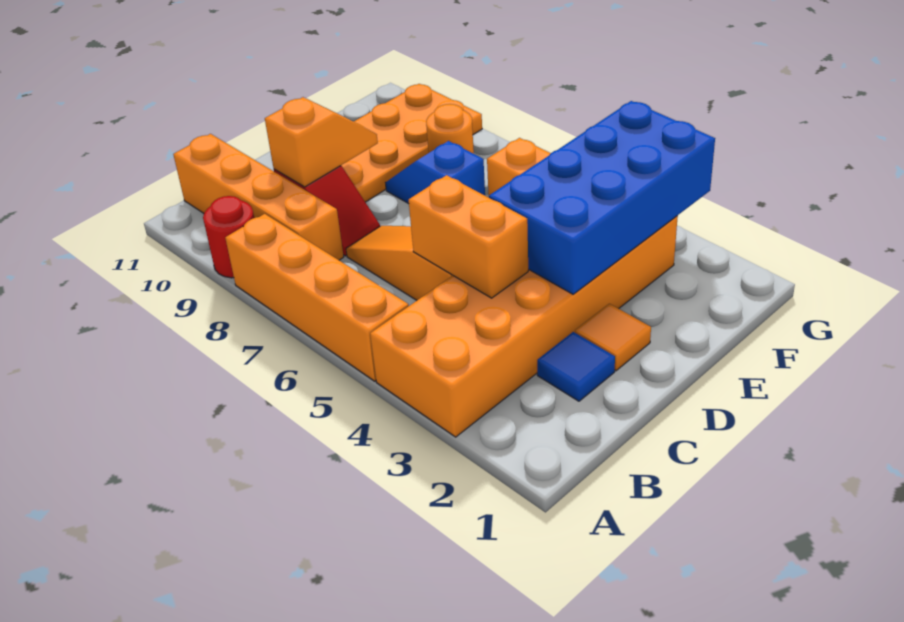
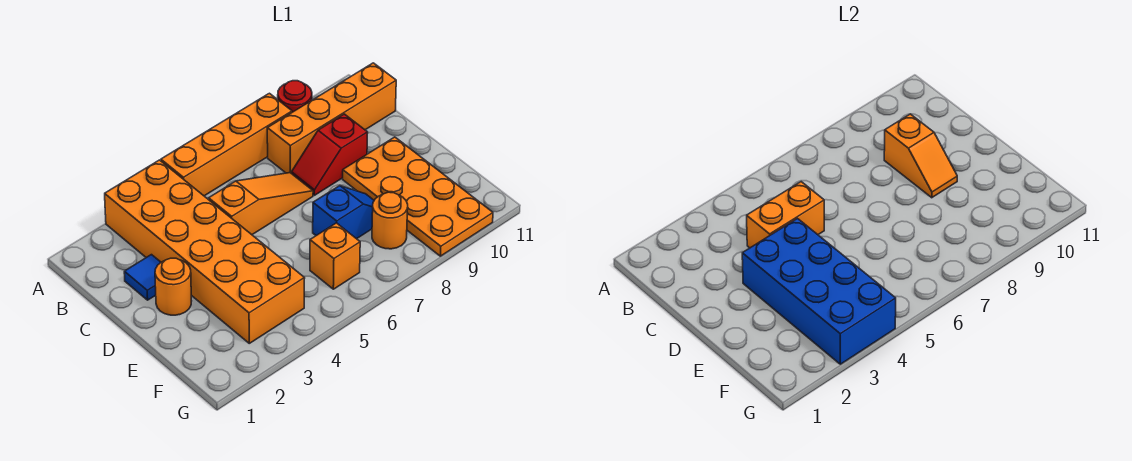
orange tile D2 level 1 -> orange round brick D2 level 1

